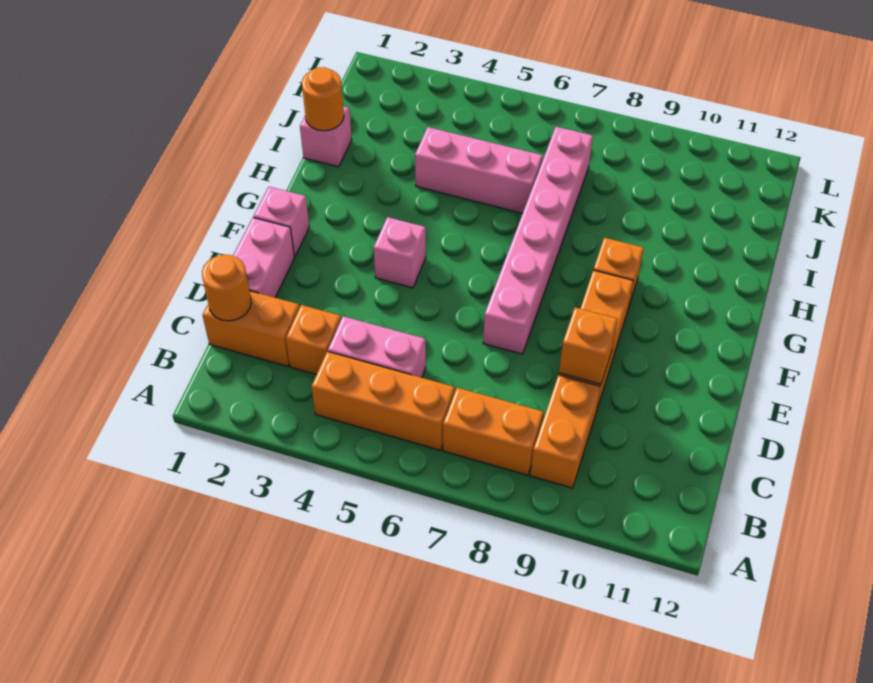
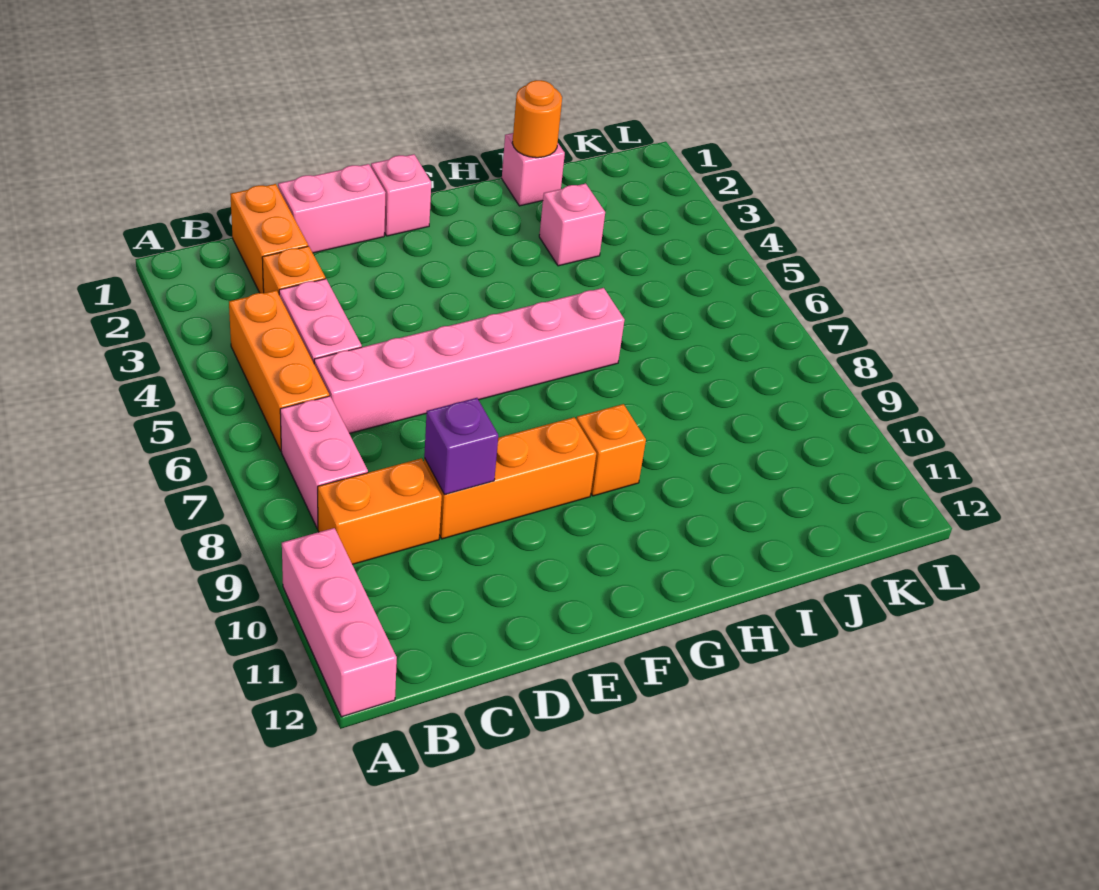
orange brick B7:B8 level 1 -> pink brick B7:B8 level 1
orange round brick C1 level 2 -> none
orange brick D9 level 2 -> purple brick D9 level 2
pink brick E7:J7 level 1 -> pink brick C6:H6 level 1
pink brick F4 level 1 -> pink brick I3 level 1
pink brick I4:I6 level 1 -> pink brick A10:A12 level 1

